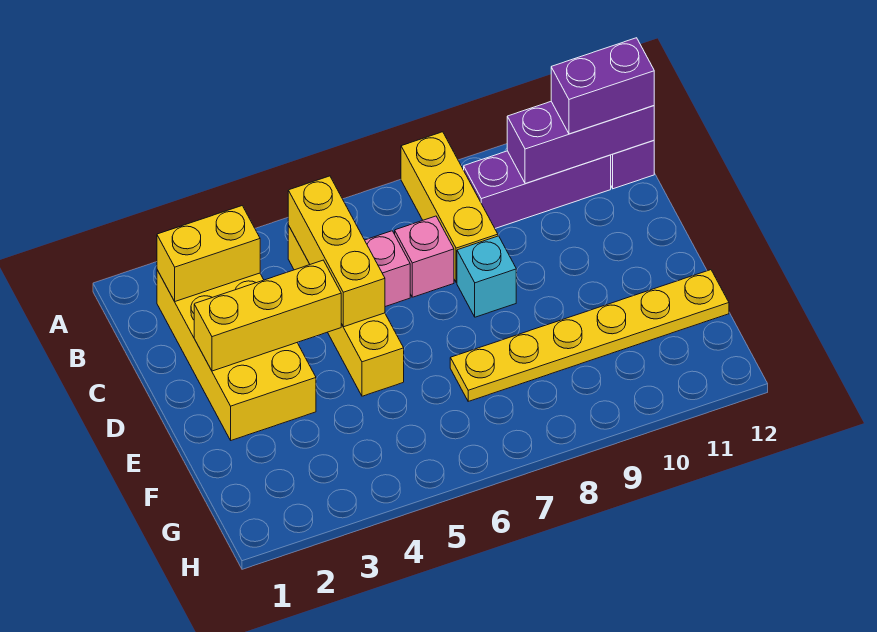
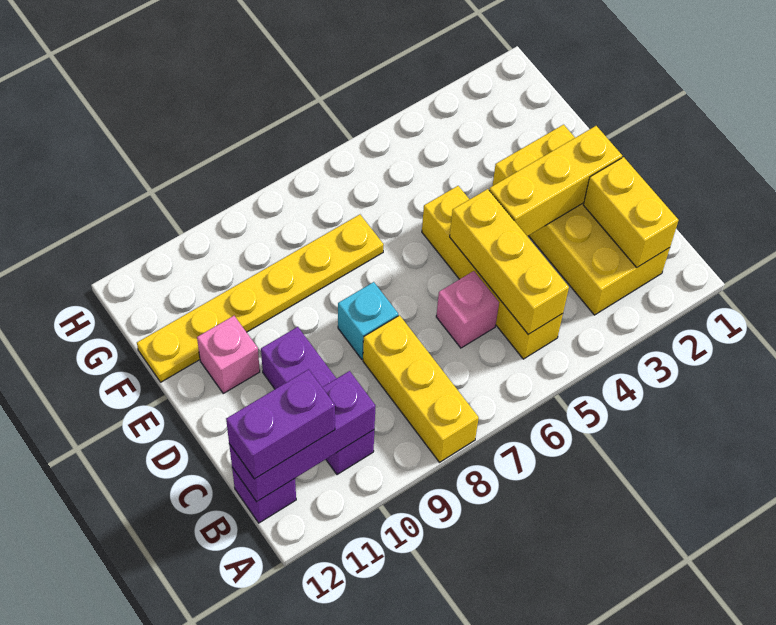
yellow brick B2:B3 level 2 -> yellow brick B2:C2 level 2
purple brick B9:B11 level 1 -> purple brick B10:D10 level 1
pink brick C7 level 1 -> pink brick E11 level 1

